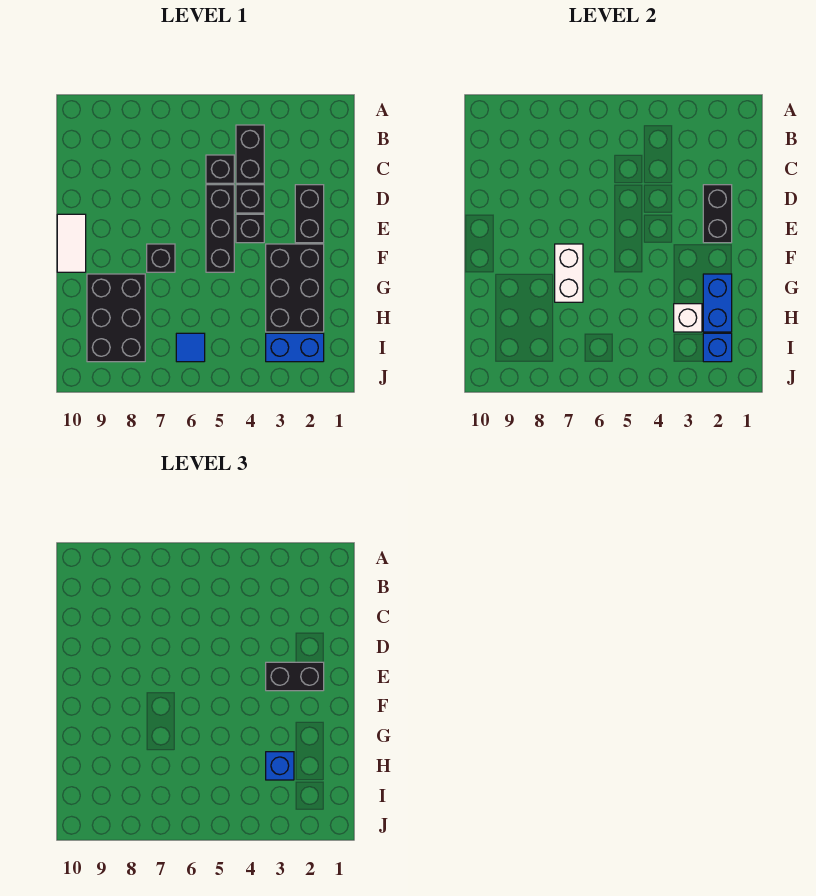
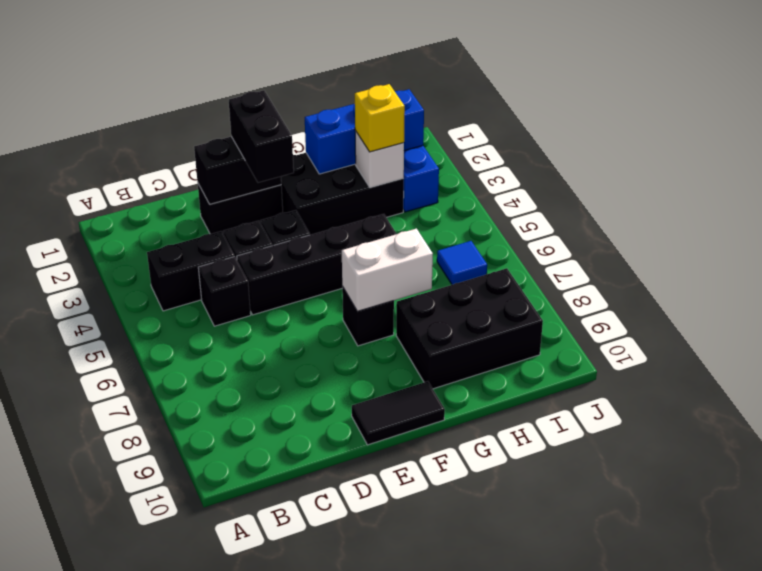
black brick D5:F5 level 1 -> black brick D5:G5 level 1
white tile E10:F10 level 1 -> black tile E10:F10 level 1
blue brick H3 level 3 -> yellow brick H3 level 3

